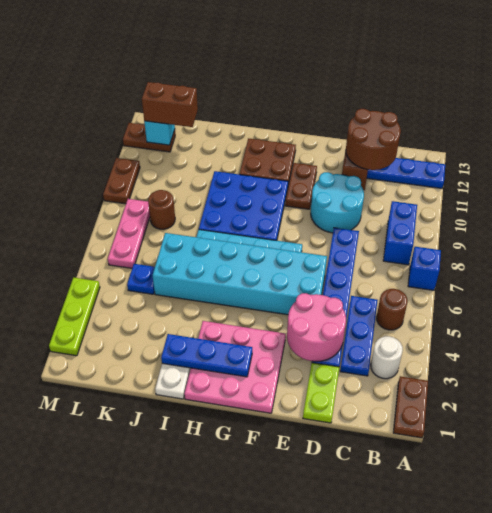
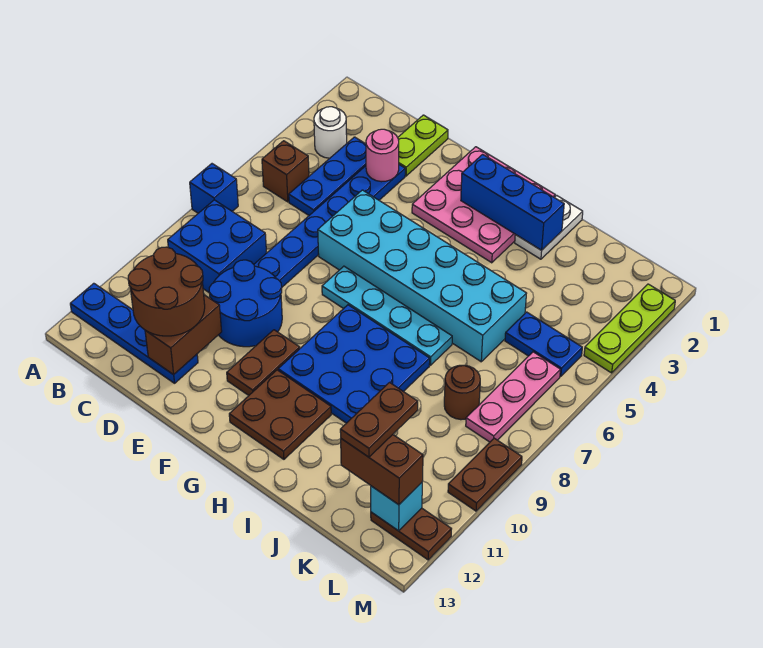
brown plate A1:A2 level 1 -> brown plate K11:K12 level 4
brown round brick B5 level 1 -> brown brick B5 level 1
blue brick B8:B9 level 1 -> blue brick B8:C9 level 1
pink round brick D3:E4 level 2 -> pink round brick D3 level 2
cyan round brick D9:E10 level 1 -> blue round brick D9:E10 level 1
blue plate G2:I2 level 2 -> blue brick G2:I2 level 2
blue plate K5 level 1 -> blue plate K5:L5 level 1

